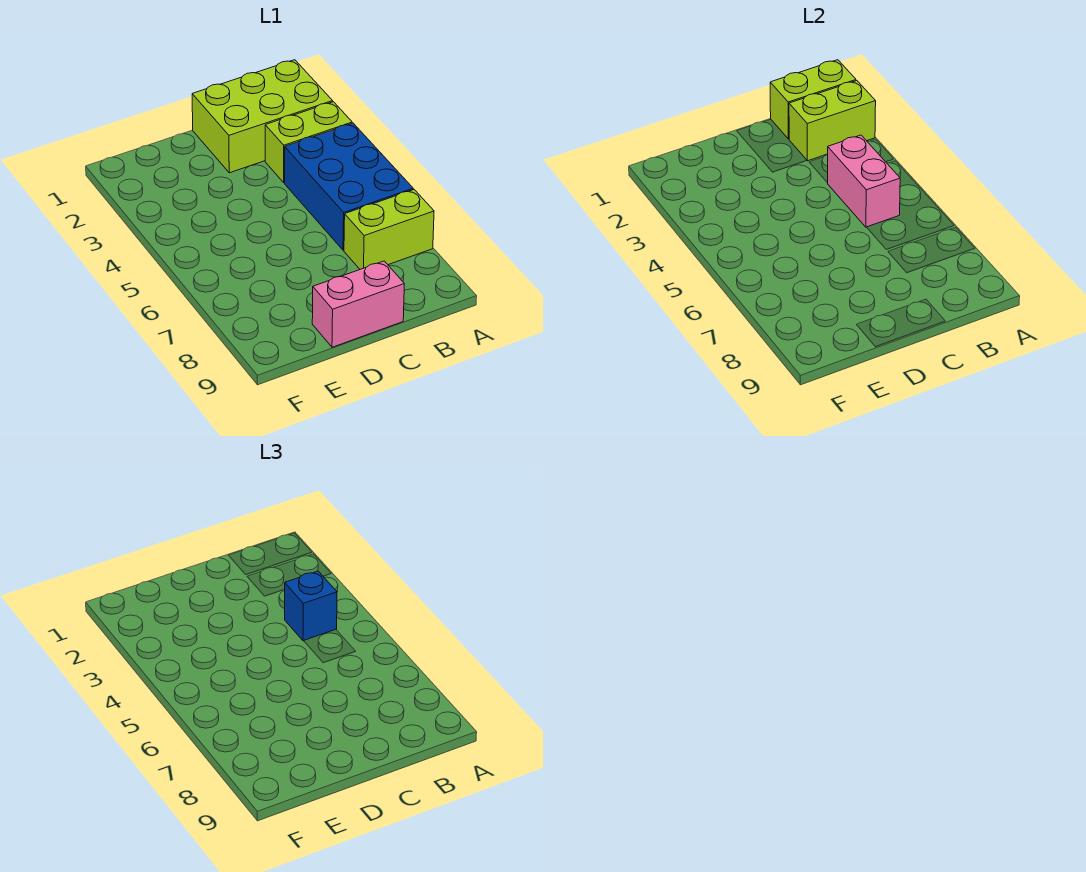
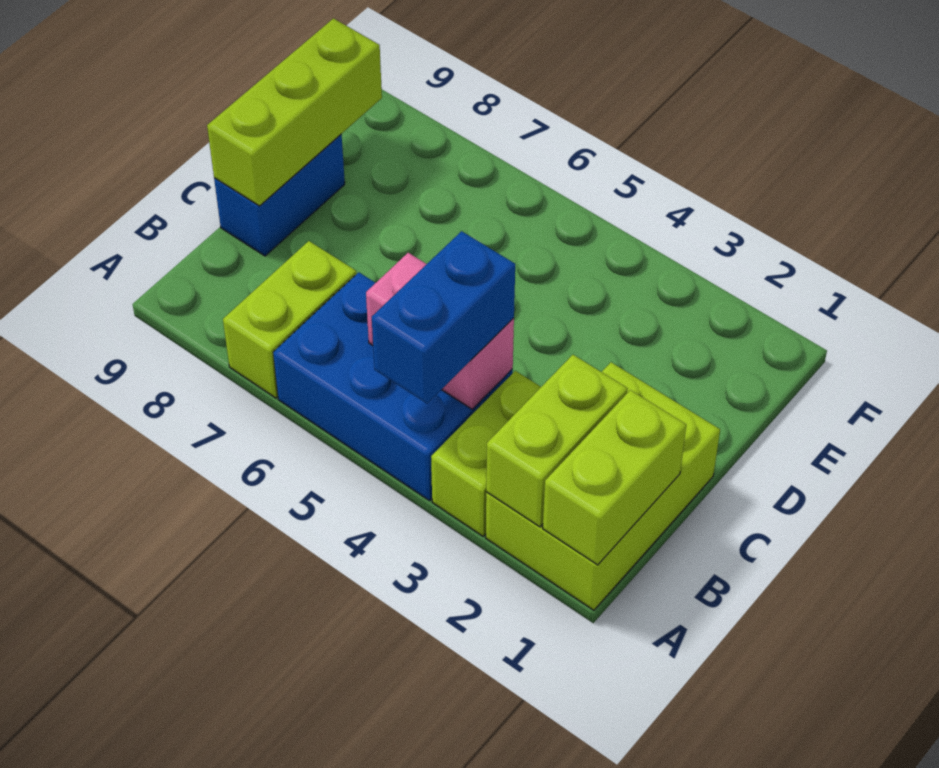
blue brick B4 level 3 -> blue brick A4:B4 level 3
pink brick C9:D9 level 1 -> blue brick C9:D9 level 1
none -> lime brick C9:E9 level 2

